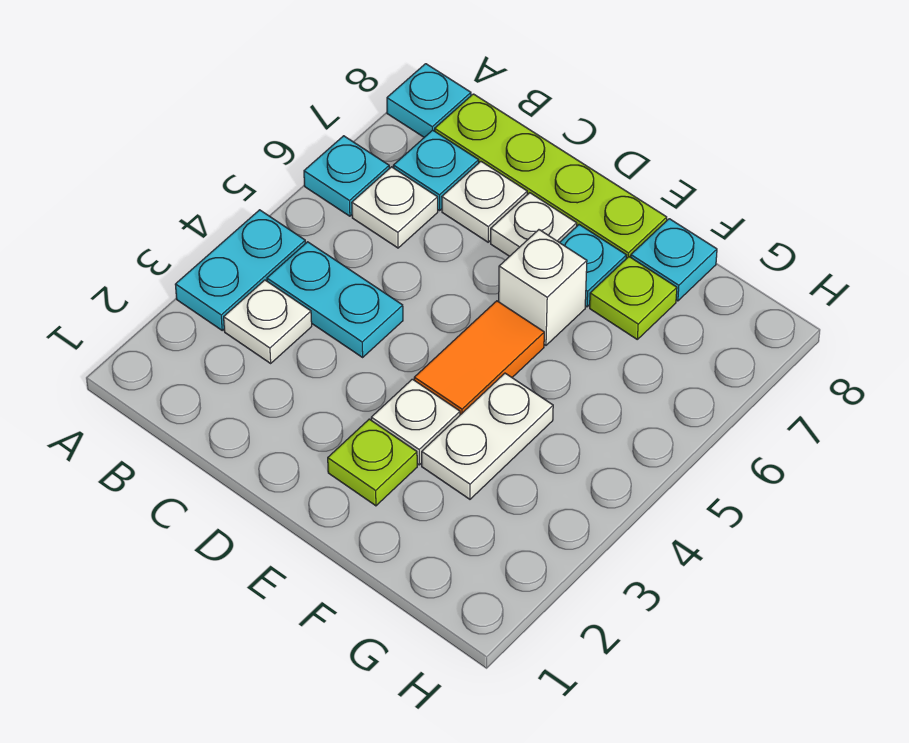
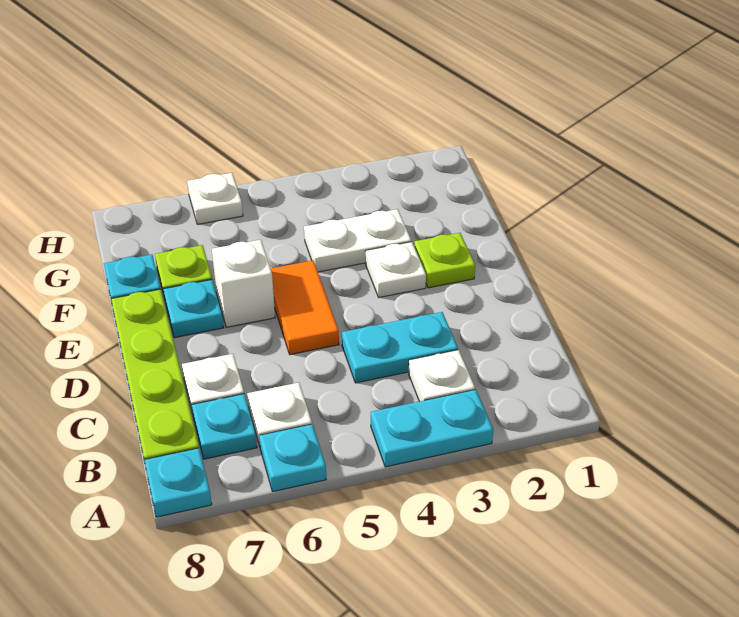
cyan plate B4:C4 level 1 -> cyan plate C3:C4 level 1
white plate D7 level 1 -> white plate H6 level 1
orange tile E4:E5 level 1 -> orange tile D5:E5 level 1

